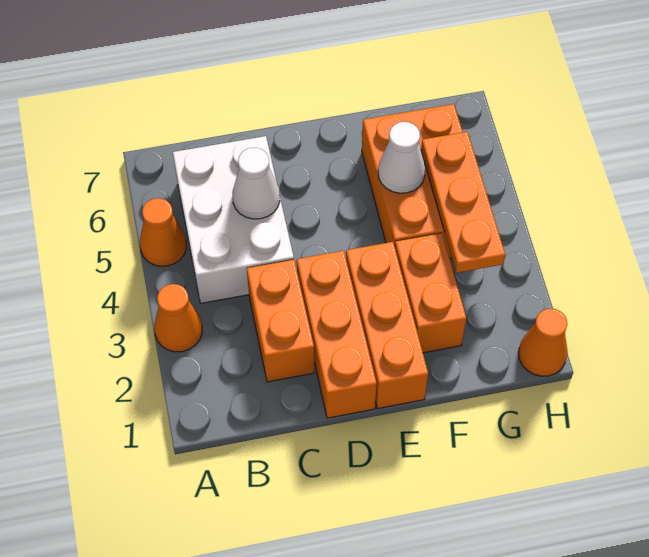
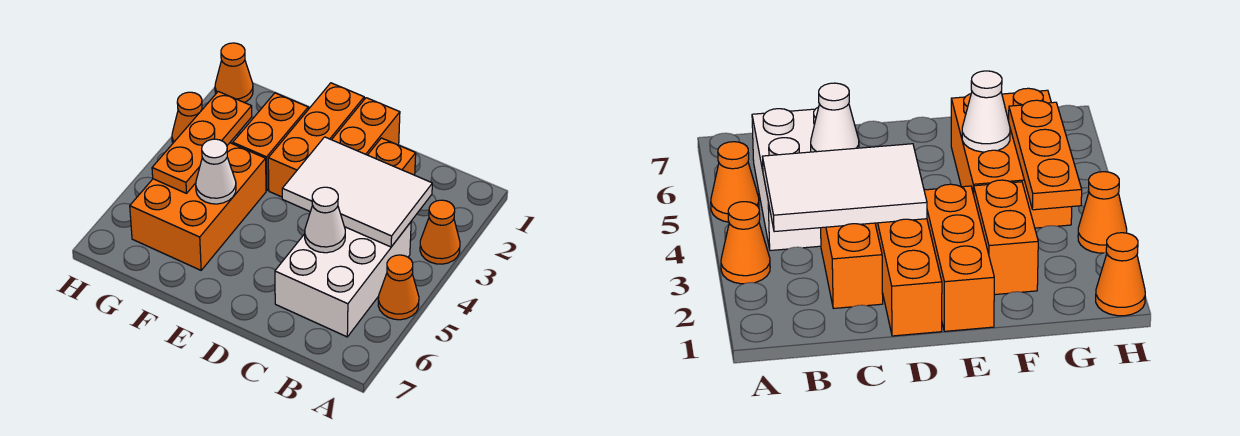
none -> white tile B3:D4 level 2
none -> orange cone H3 level 1

